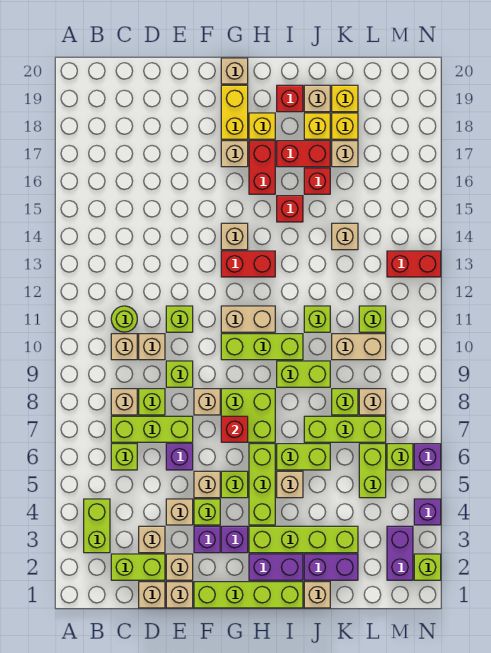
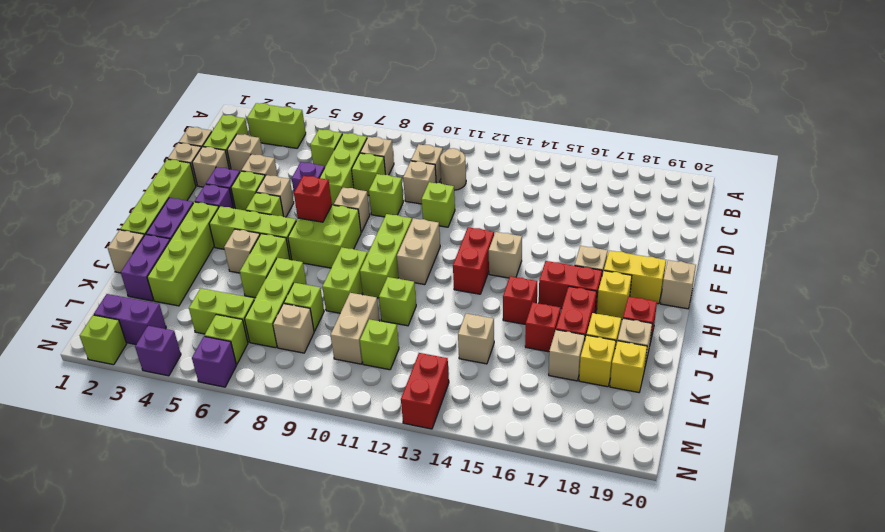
lime round brick C11 level 1 -> tan round brick C11 level 1

